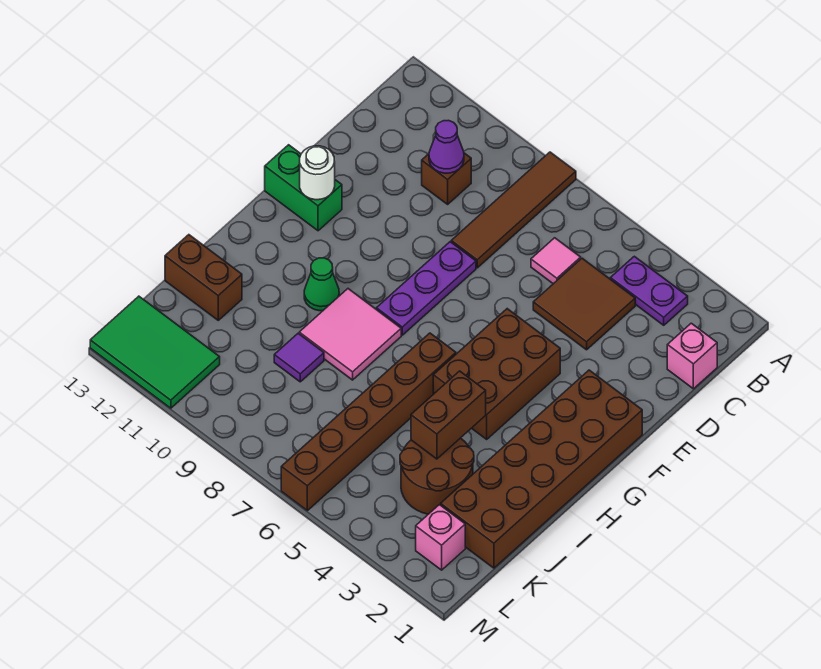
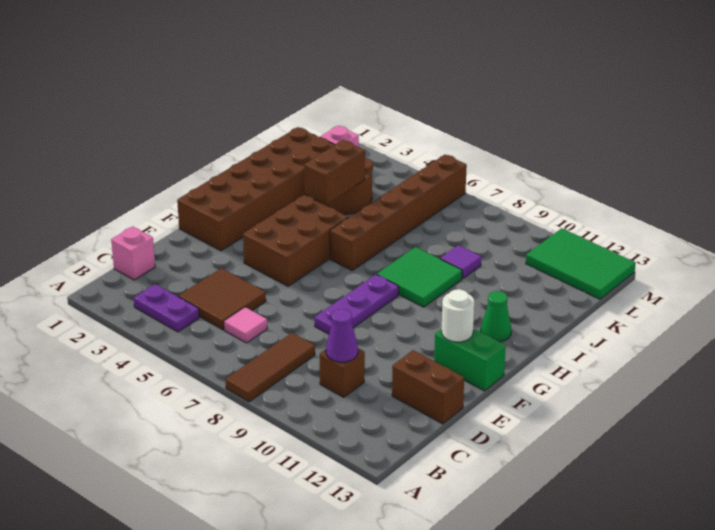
brown tile A8:D8 level 1 -> brown tile A8:C8 level 1
pink tile H8:I9 level 1 -> green tile H8:I9 level 1
green cone H10 level 1 -> green cone H12 level 1
brown brick J12:J13 level 1 -> brown brick D12:D13 level 1

